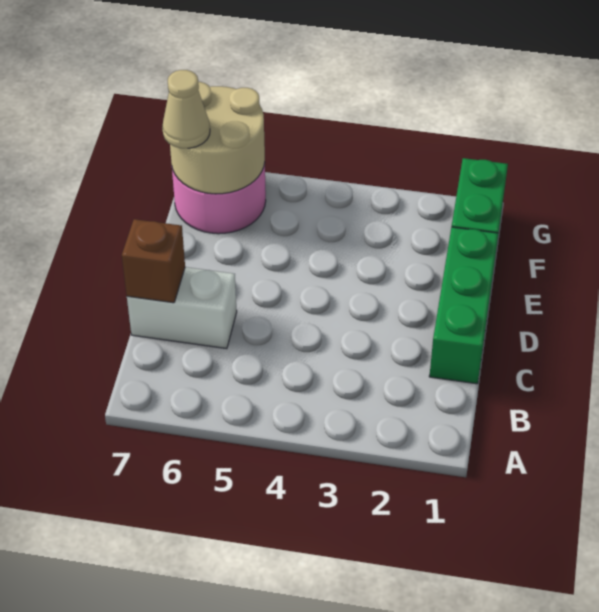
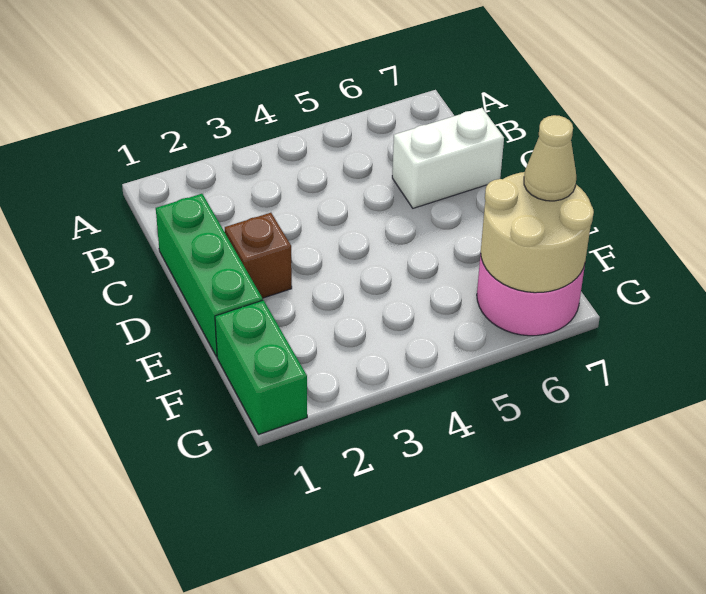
brown brick C7 level 2 -> brown brick D2 level 1

